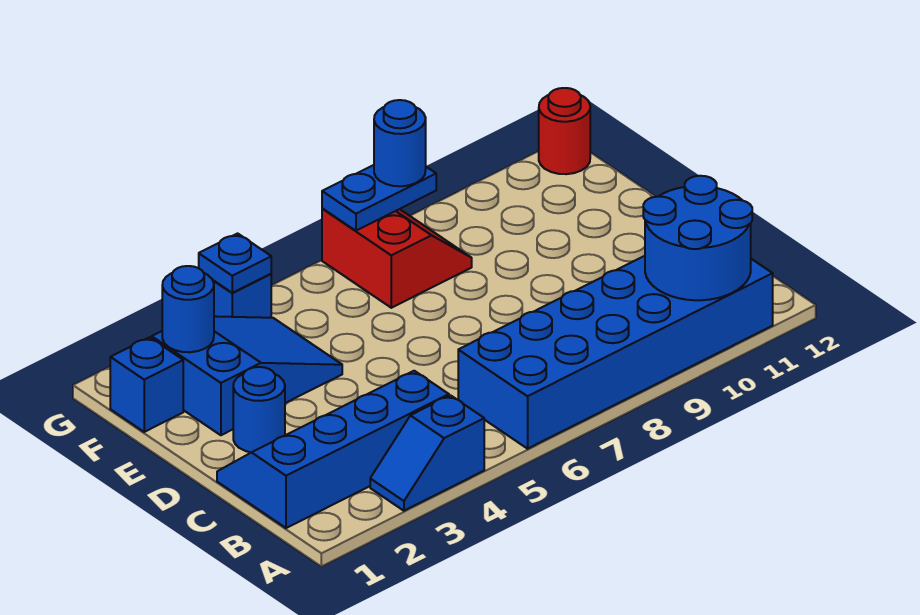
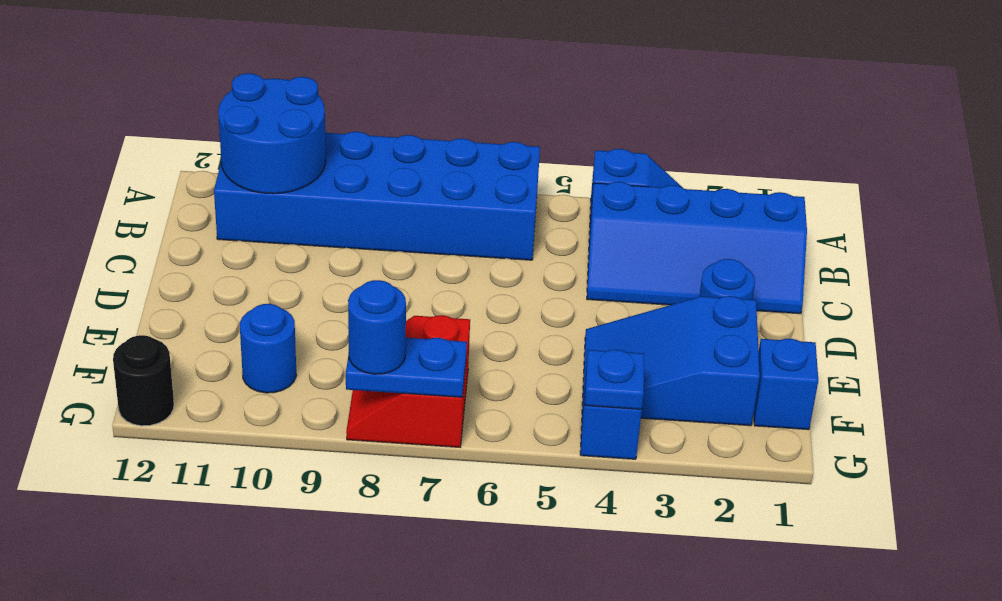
blue round brick F2 level 2 -> blue round brick F10 level 1
red round brick G12 level 1 -> black round brick G12 level 1

